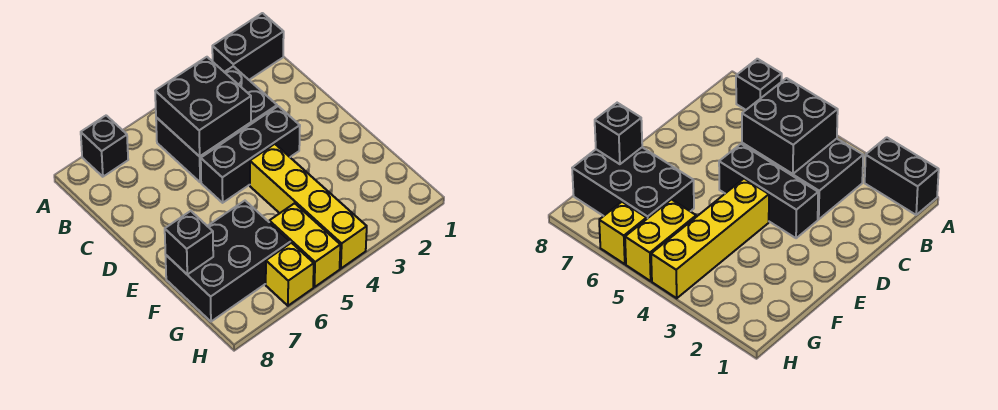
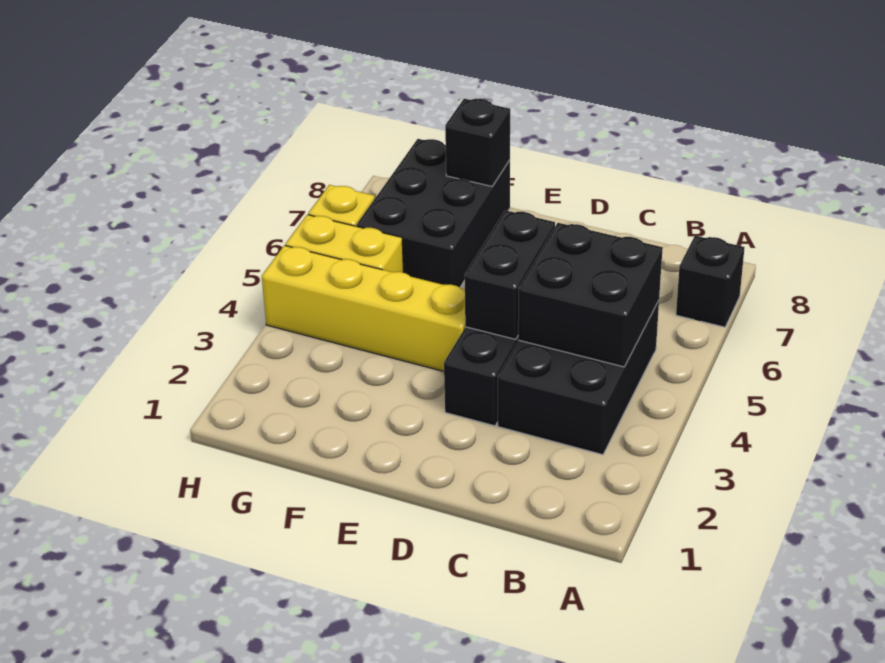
black brick A1:A2 level 1 -> black brick D4:D5 level 2

